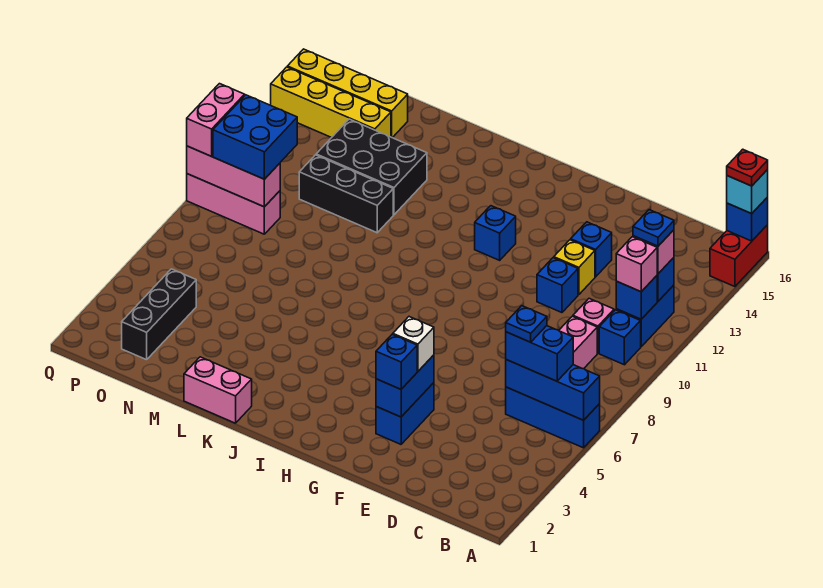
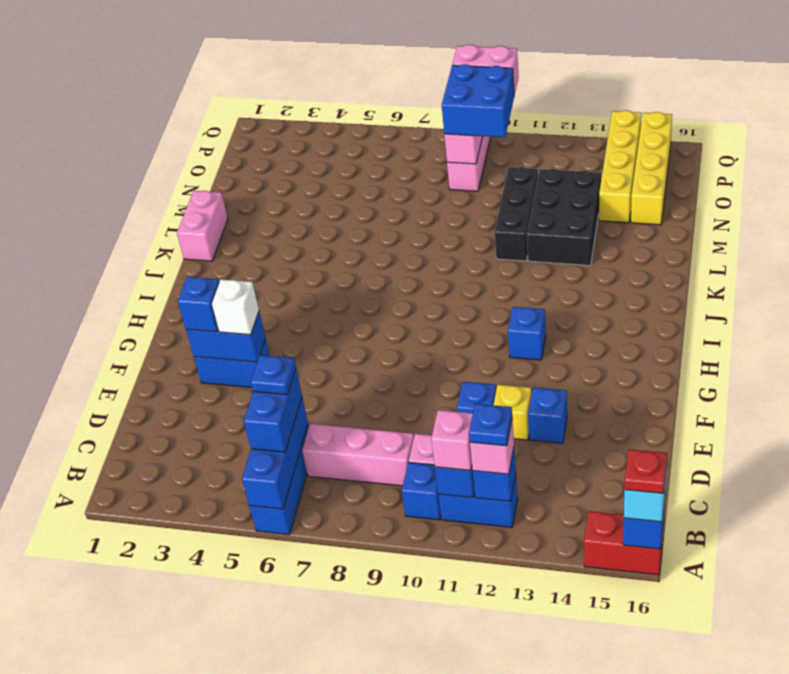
black brick O2:O4 level 1 -> none

